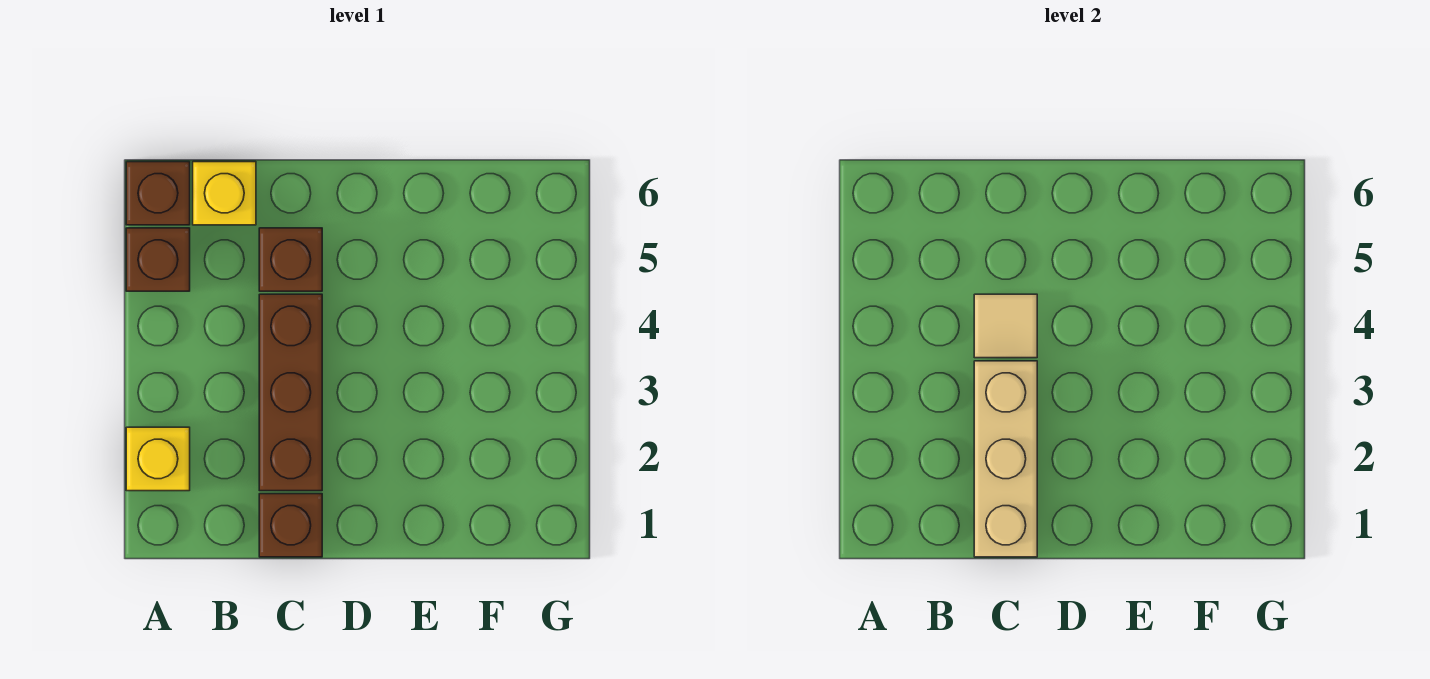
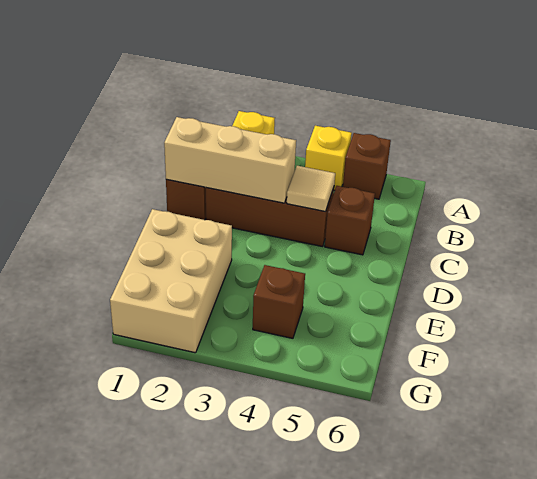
brown brick A6 level 1 -> brown brick F4 level 1
yellow brick B6 level 1 -> yellow brick A4 level 1
none -> tan brick E1:G2 level 1

